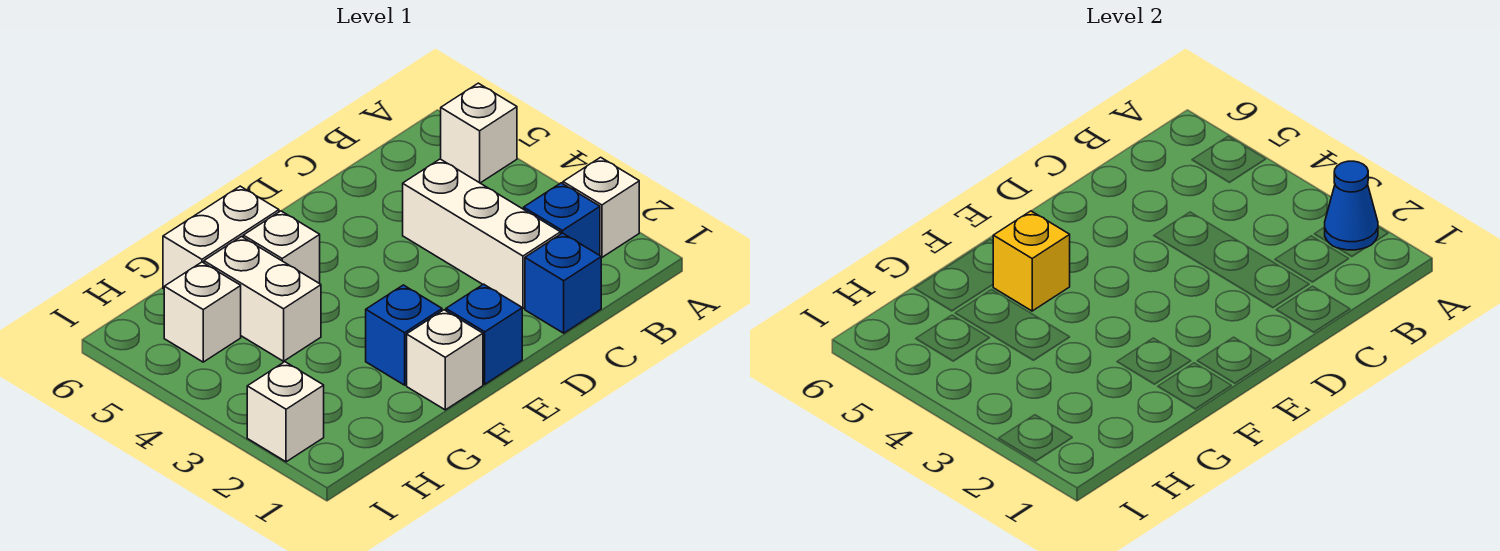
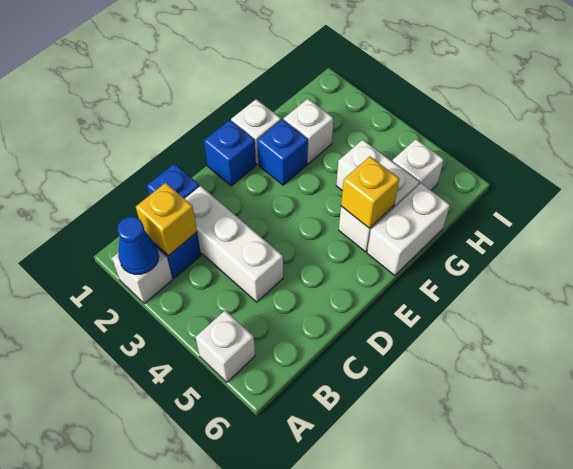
none -> yellow brick B2 level 2
white brick I2 level 1 -> white brick G2 level 1

